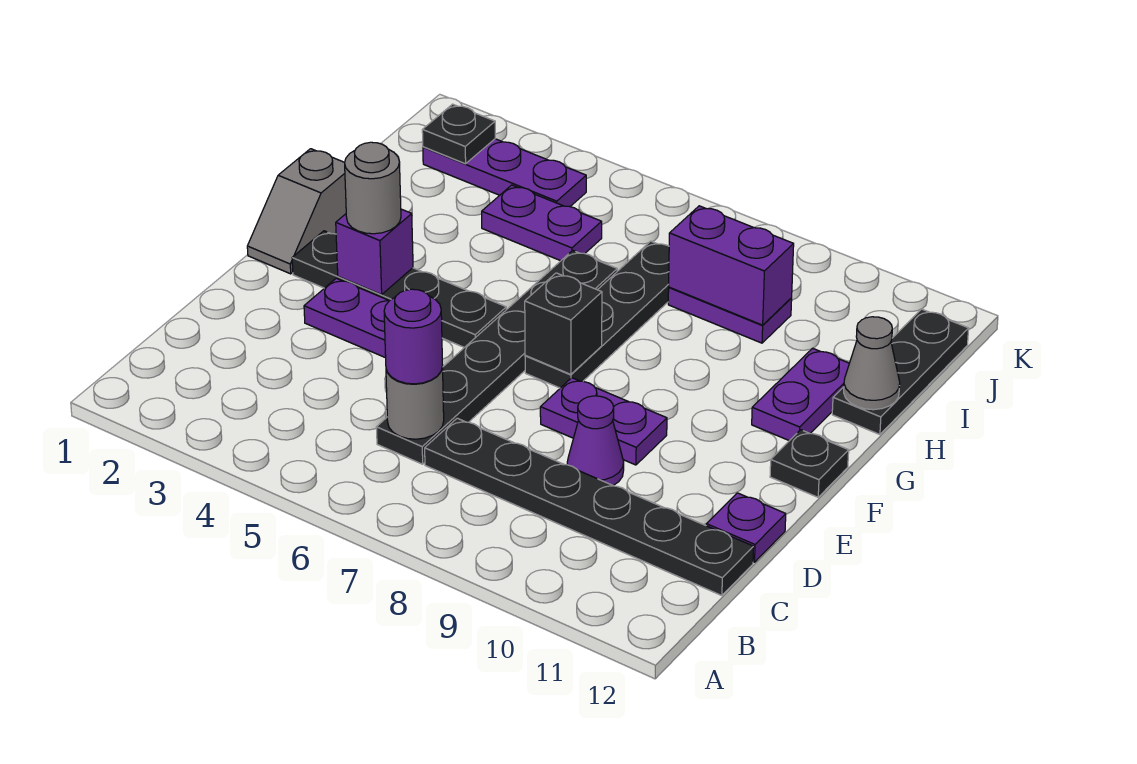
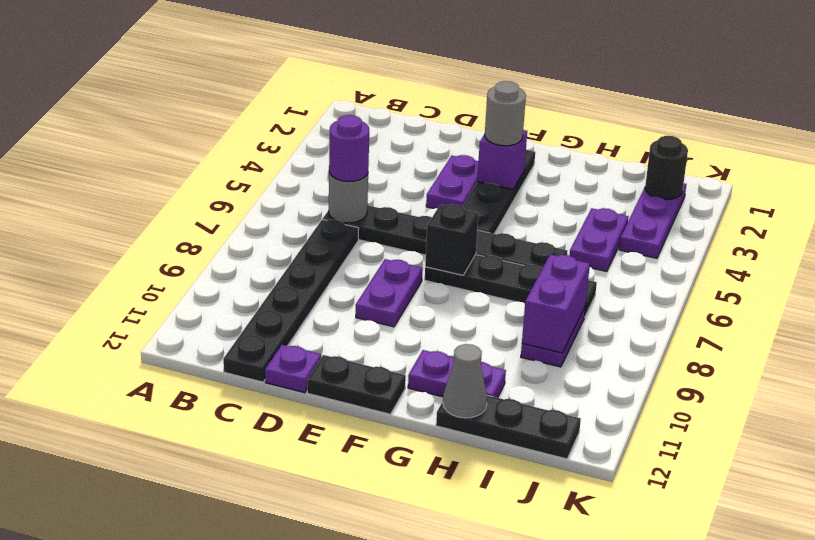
purple cone D9 level 1 -> none
grey slope F1:G1 level 1 top G -> none
black plate F12 level 1 -> black plate E12:F12 level 1
black plate J2 level 2 -> black round brick J2 level 2

